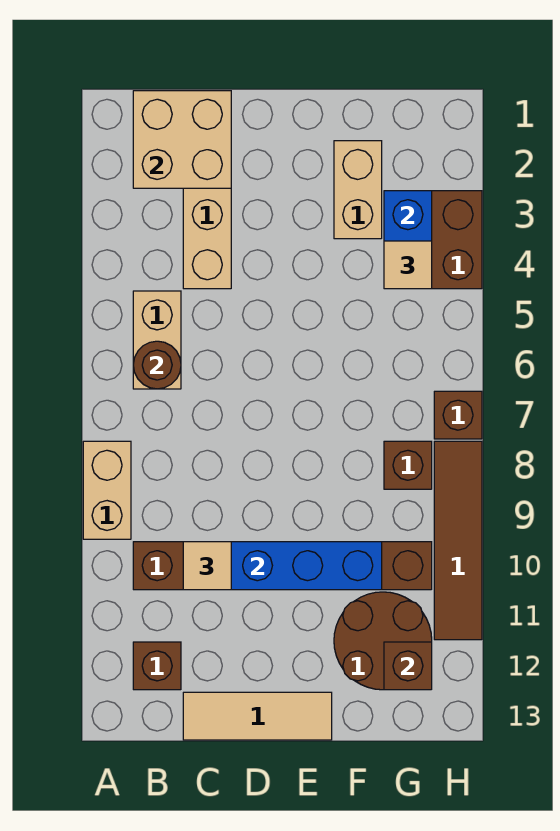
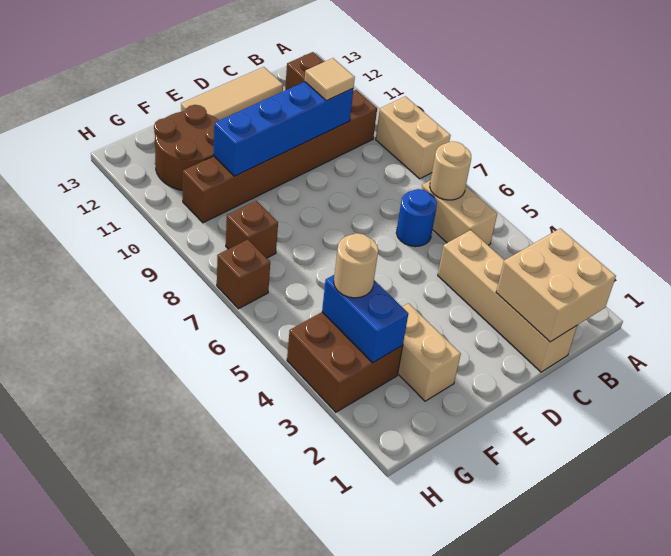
brown round brick B6 level 2 -> tan round brick B6 level 2
none -> blue round brick C6 level 1
tan tile G4 level 3 -> tan round brick G4 level 3
brown brick G12 level 2 -> none
brown tile H8:H11 level 1 -> none

